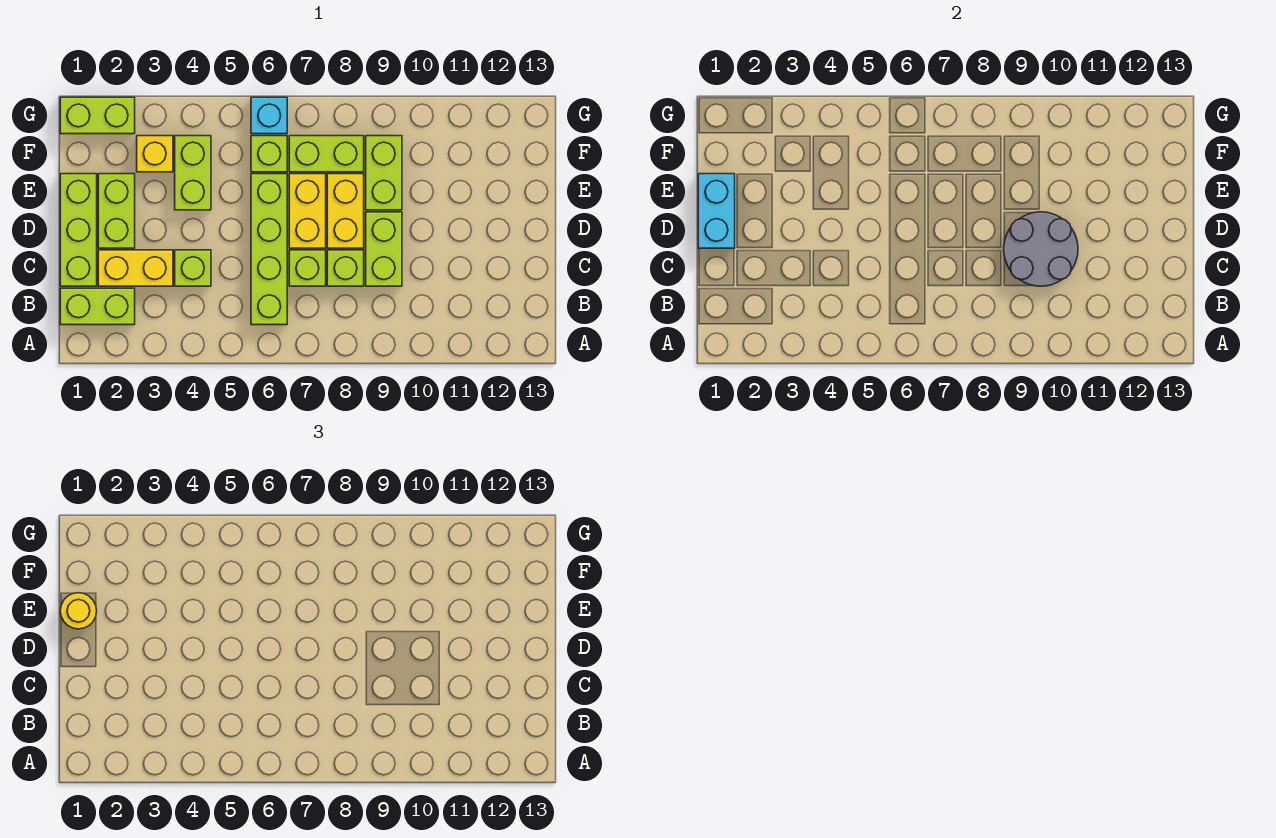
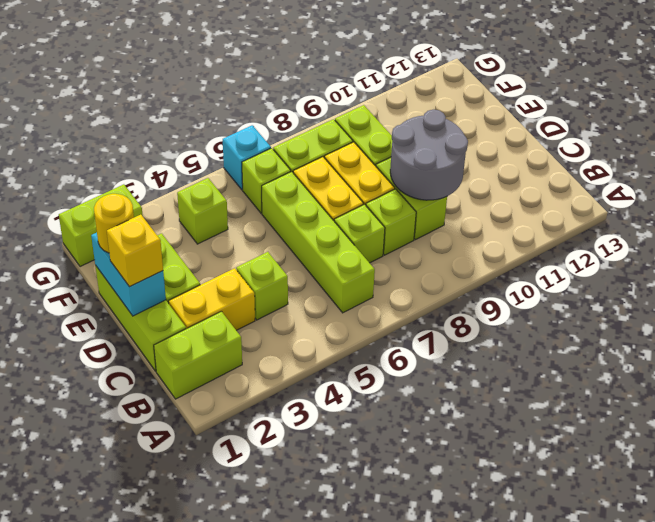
lime brick E4:F4 level 1 -> lime brick F4 level 1
yellow brick F3 level 1 -> yellow brick D1 level 3

